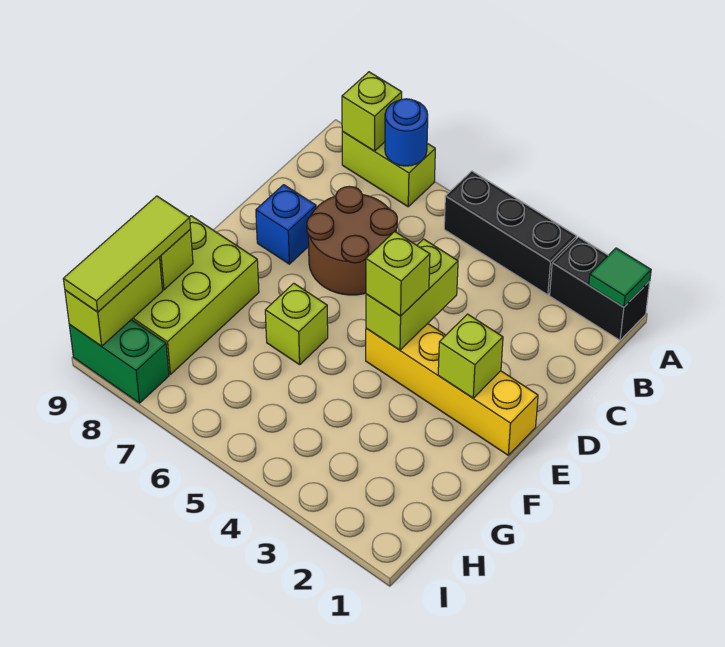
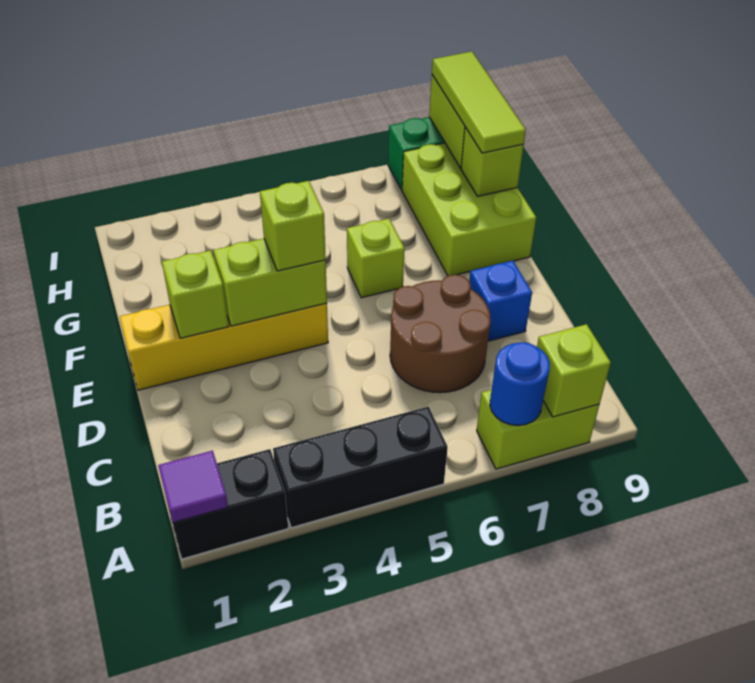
green tile A1 level 2 -> purple tile A1 level 2
lime brick D4:E4 level 2 -> lime brick E3:E4 level 2

